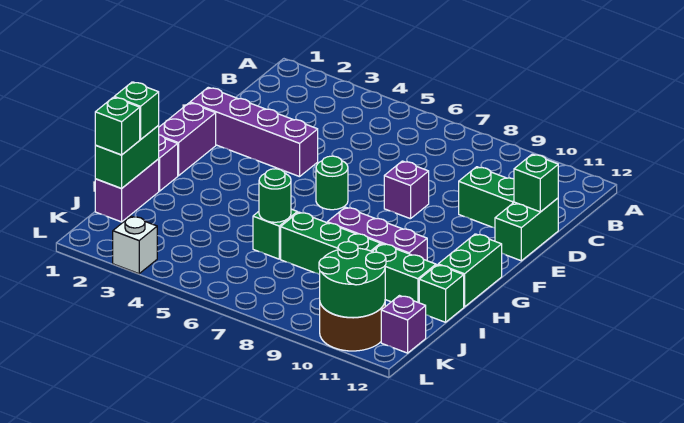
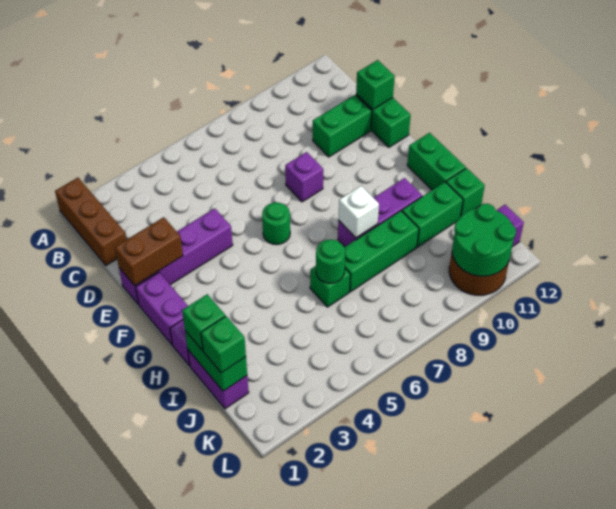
none -> brown brick A1:C1 level 1
none -> brown brick E1:E2 level 2
white brick L3 level 1 -> white brick H8 level 2

